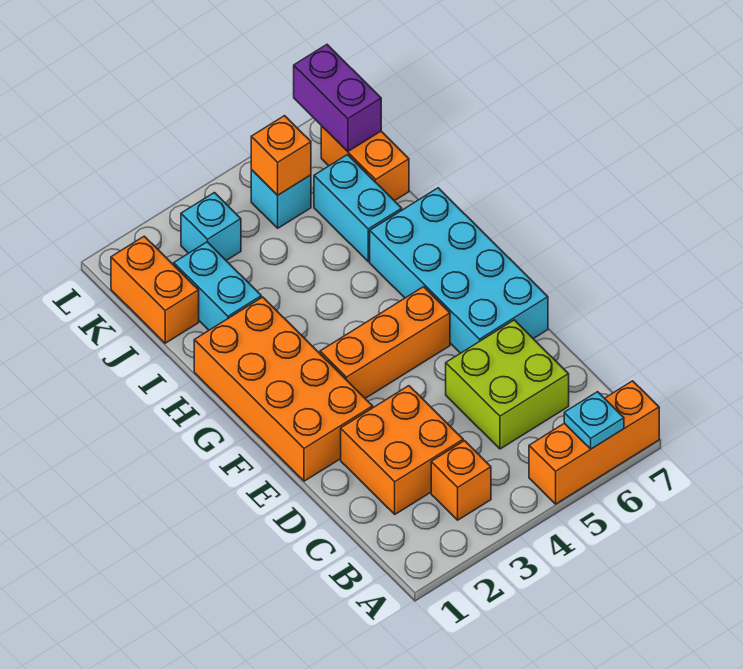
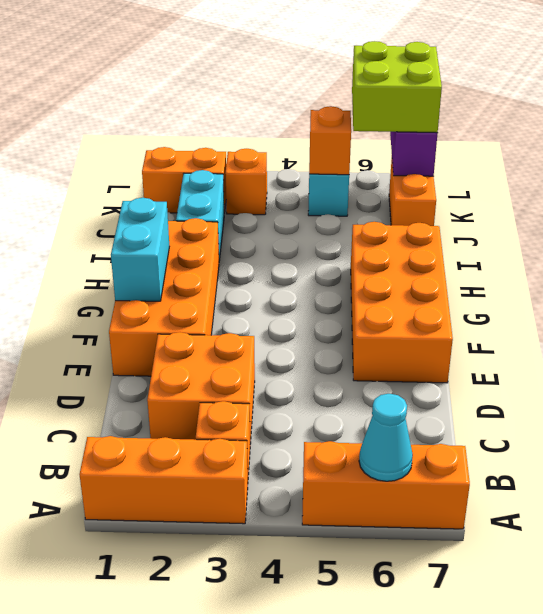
cyan plate A6 level 2 -> cyan cone A6 level 2
lime brick C5:D6 level 1 -> lime brick K6:L7 level 3
cyan brick E6:H7 level 1 -> orange brick E6:H7 level 1
orange brick F3:F5 level 1 -> orange brick A1:A3 level 1
cyan brick I6:J6 level 1 -> cyan brick F1:G1 level 2
orange brick J1:K1 level 1 -> orange brick K1:K2 level 1
cyan brick K3 level 1 -> orange brick K3 level 1

